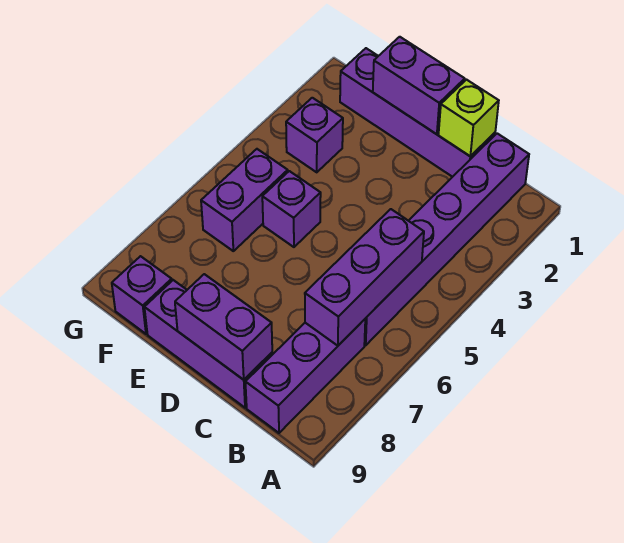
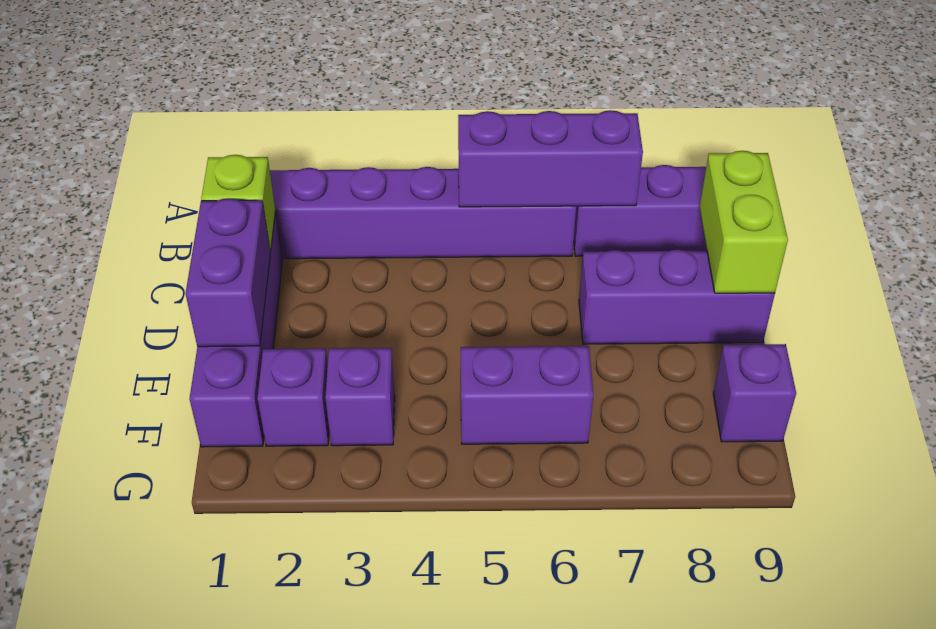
purple brick C9:E9 level 1 -> purple brick D7:D9 level 1
purple brick C9:D9 level 2 -> lime brick C9:D9 level 2
purple brick E5 level 1 -> purple brick F2 level 1

